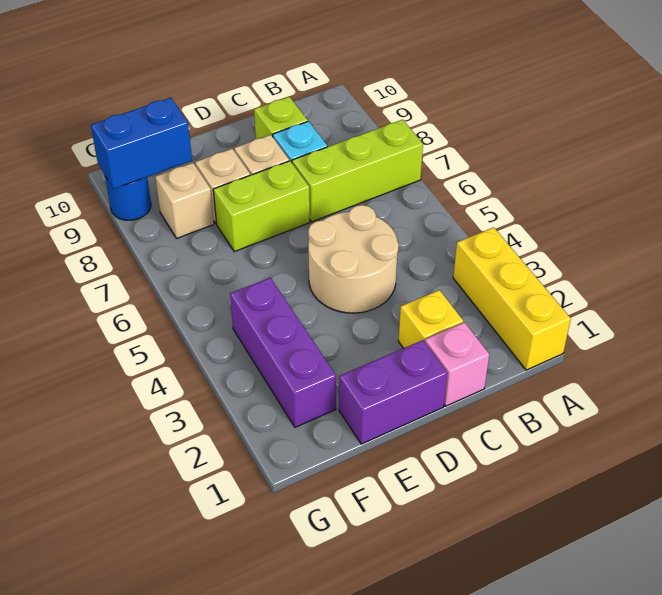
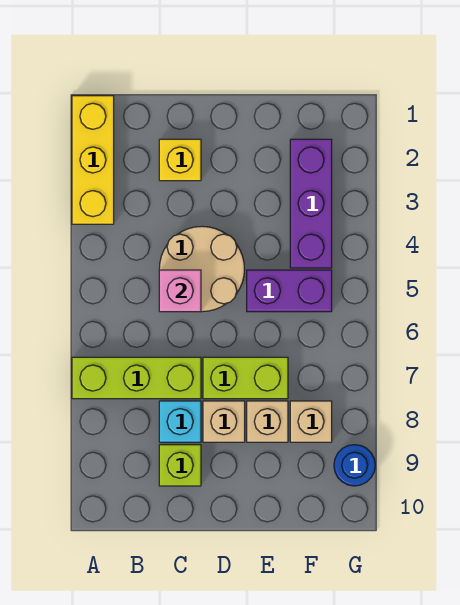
pink brick C1 level 1 -> pink brick C5 level 2
purple brick D1:E1 level 1 -> purple brick E5:F5 level 1
blue brick F9:G9 level 2 -> none

